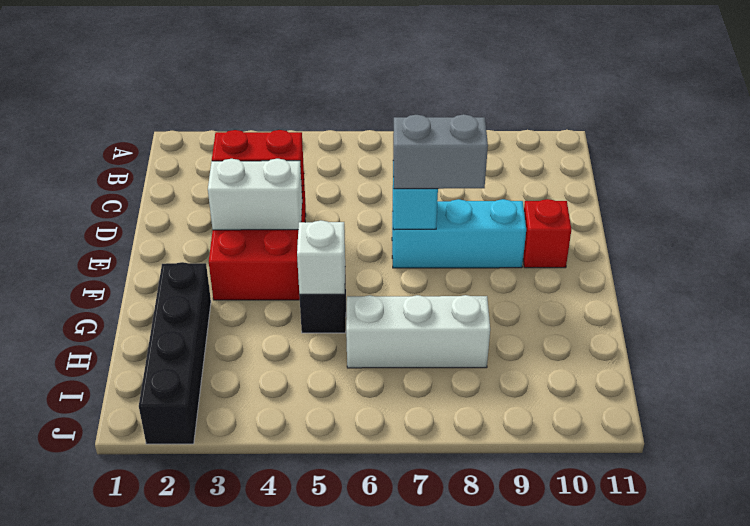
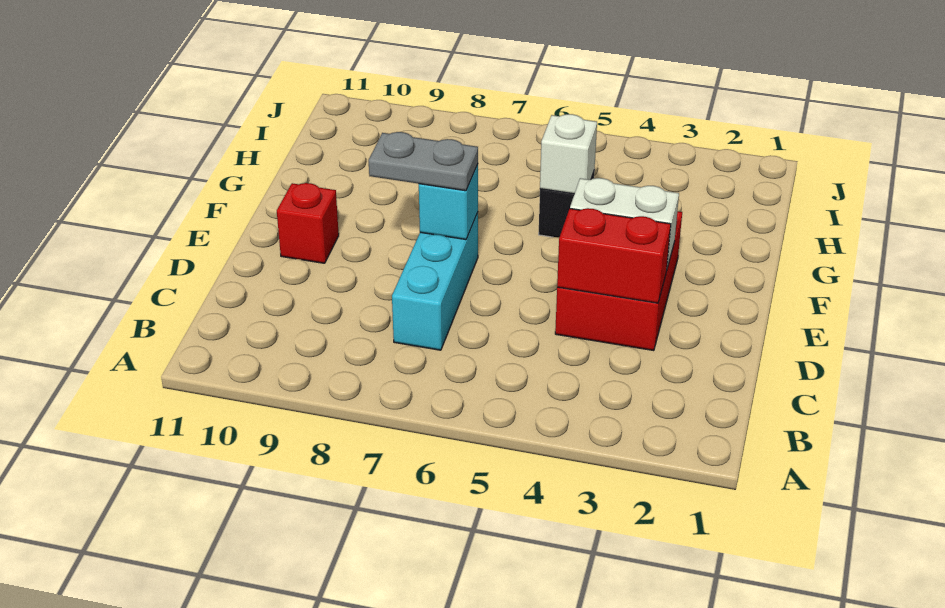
cyan brick E7:E9 level 1 -> cyan brick C7:E7 level 1
grey brick E7:E8 level 3 -> grey plate E7:E8 level 3
black brick G2:J2 level 1 -> none
white brick H6:H8 level 1 -> none

